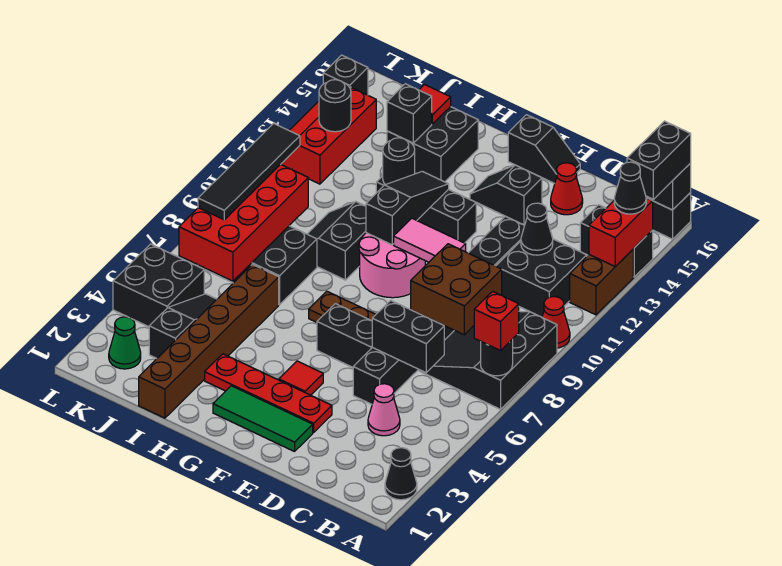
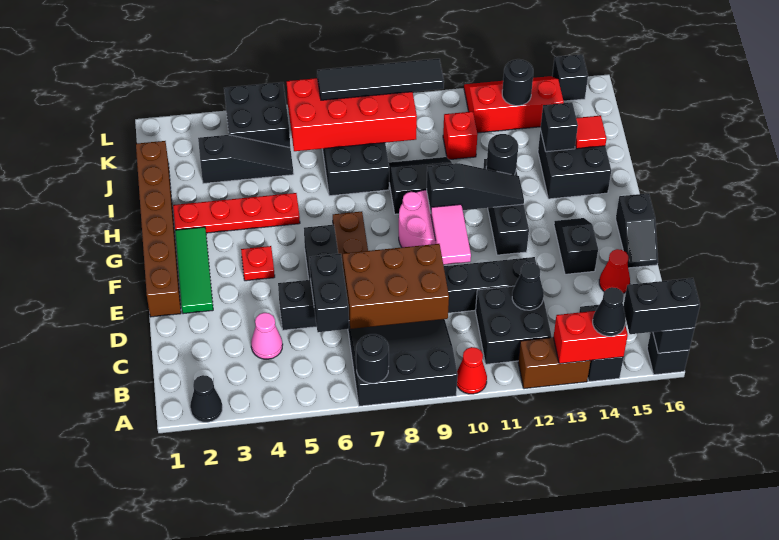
red brick A7 level 3 -> red brick J11 level 1
brown brick C8:D9 level 2 -> brown brick C7:D9 level 2
red plate E3:H3 level 1 -> red plate H2:H5 level 1
red tile F4 level 1 -> red plate F4 level 1
brown brick I1:I6 level 1 -> brown brick E1:J1 level 1
green cone K2 level 1 -> none

